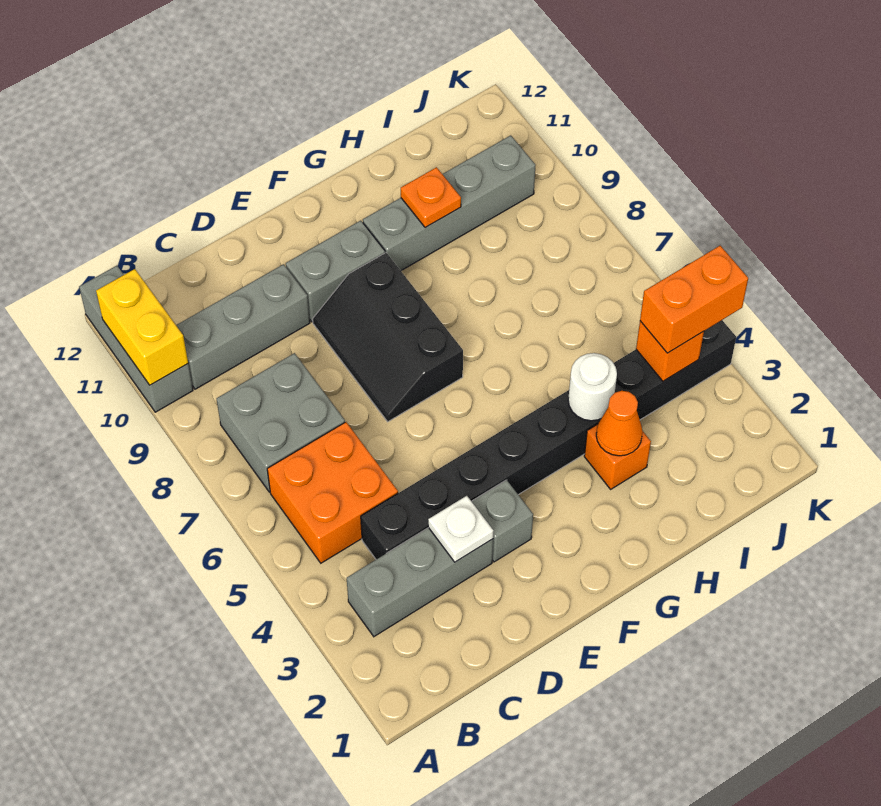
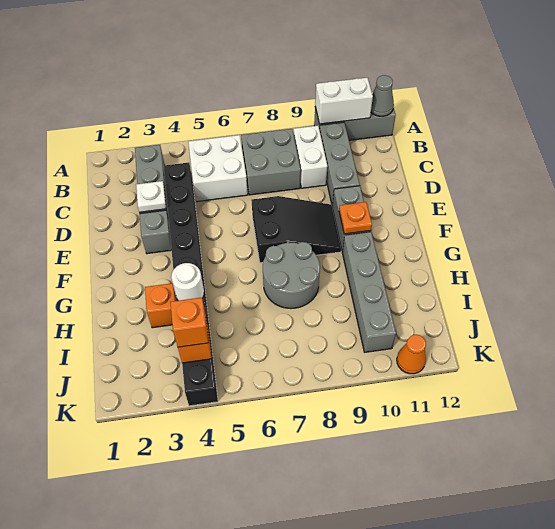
yellow brick A10:A11 level 2 -> white brick A10:A11 level 2
none -> grey cone A12 level 2
orange brick B5:C6 level 1 -> white brick B5:C6 level 1
none -> white brick B9:C9 level 1
black slope E7:F9 level 1 top F -> black slope E7:F9 level 1 top 7
none -> grey round brick G7:H8 level 1
orange cone H3 level 2 -> orange cone K11 level 1
orange plate H10 level 2 -> orange plate F10 level 2
orange brick J4:K4 level 3 -> orange brick J4 level 3

